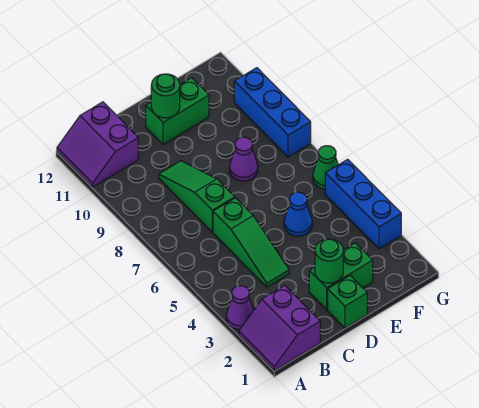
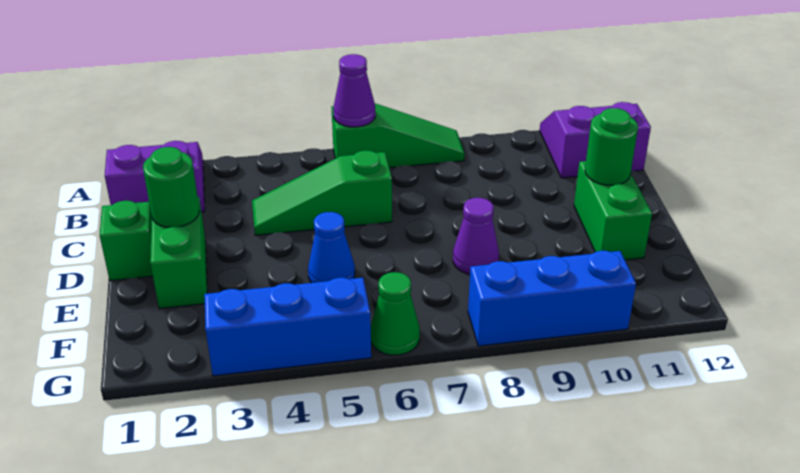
purple cone A3 level 1 -> purple cone A6 level 2
green slope C7:C9 level 1 top 7 -> green slope A6:A8 level 1 top 6

